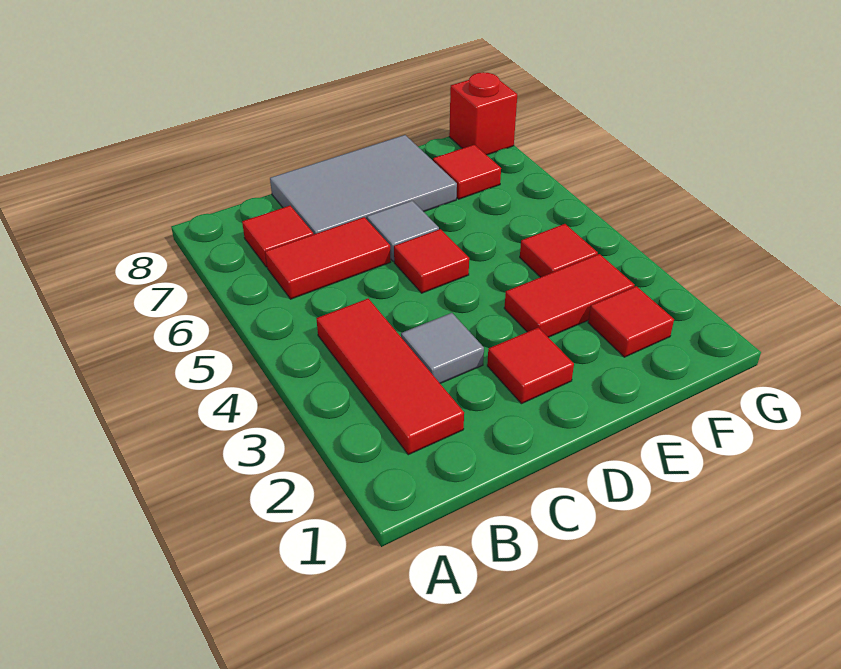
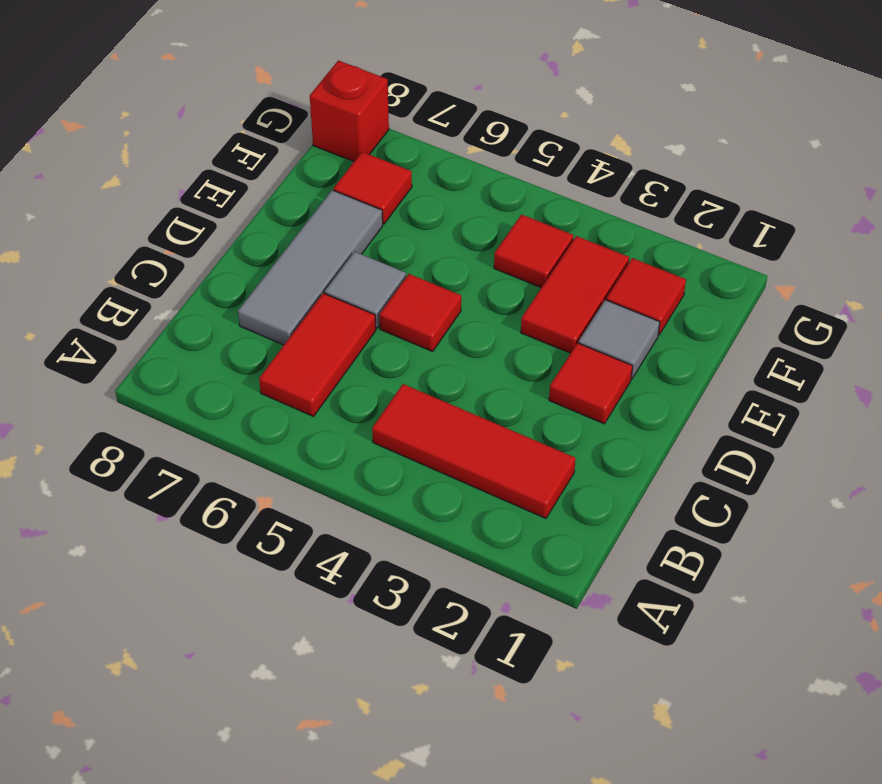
red tile B7 level 1 -> none
grey tile C3 level 1 -> grey tile E2 level 1
grey tile C7:E8 level 1 -> grey tile C7:E7 level 1

